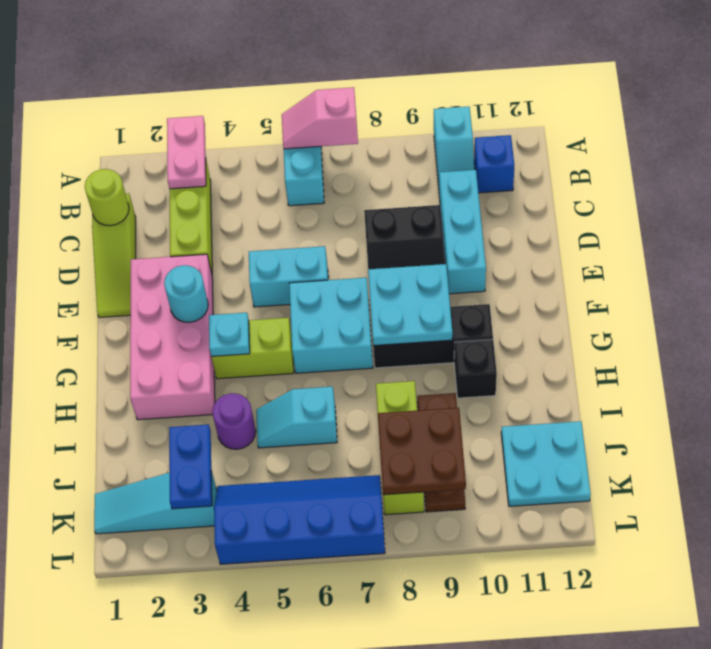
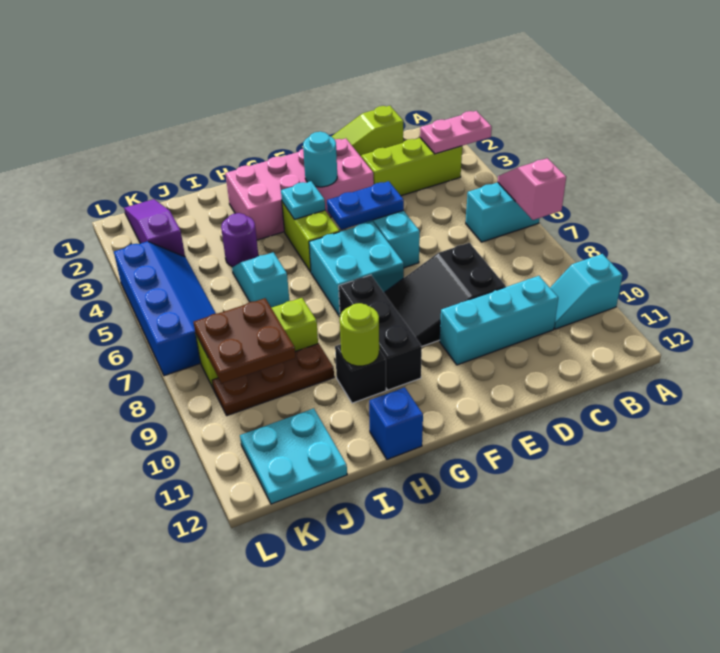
blue brick B11 level 1 -> blue brick H12 level 1
lime round brick C1 level 2 -> lime round brick H10 level 2
cyan plate F8:G9 level 2 -> none
blue plate J3:K3 level 2 -> blue plate E5:F5 level 2
cyan slope K1:K3 level 1 top 3 -> purple slope K1:K3 level 1 top 3

